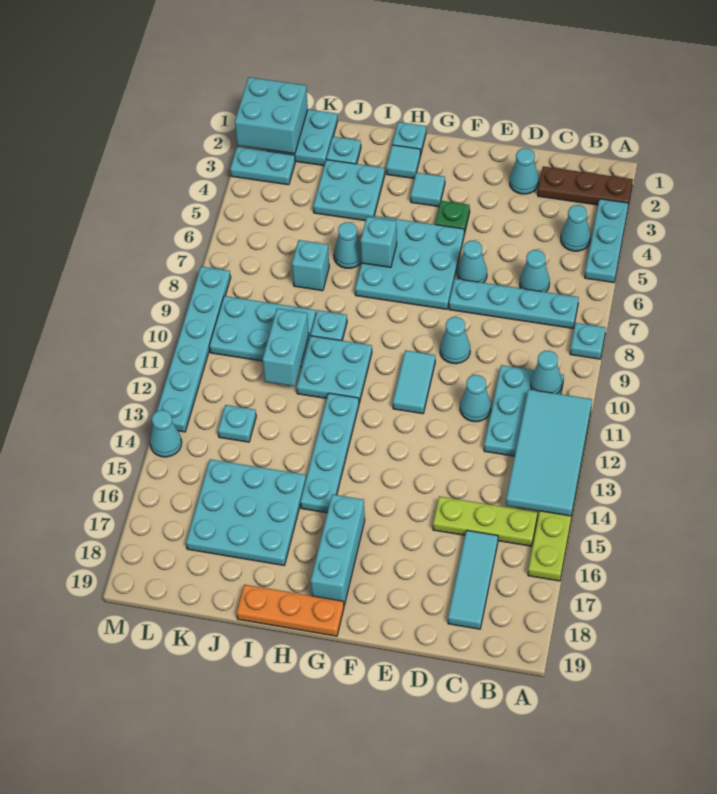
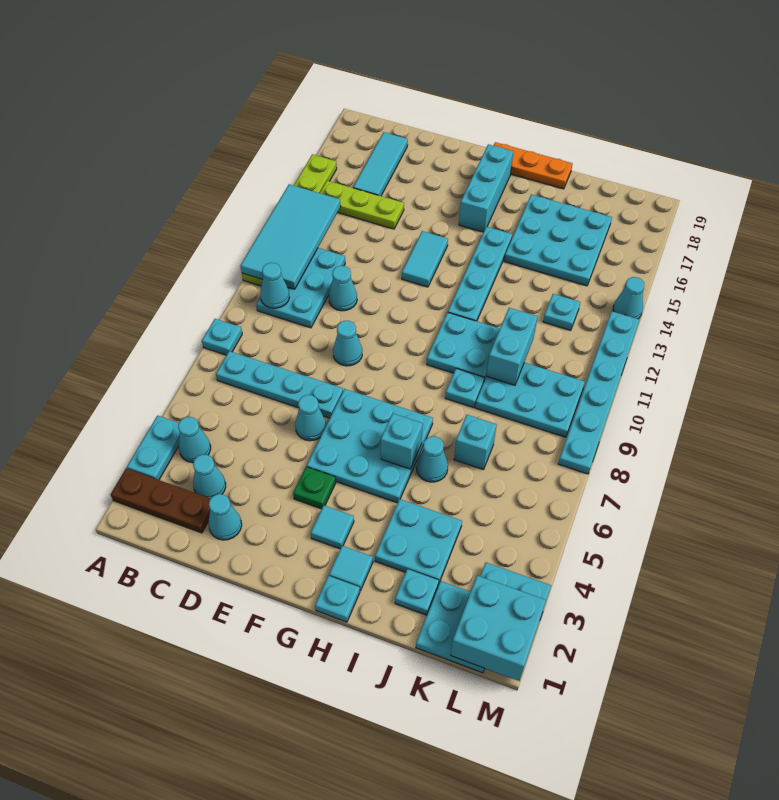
cyan plate A3:A5 level 1 -> cyan plate A3:A4 level 1
cyan cone C6 level 1 -> cyan cone C3 level 1
cyan tile F10:F11 level 1 -> cyan tile F13:F14 level 1

